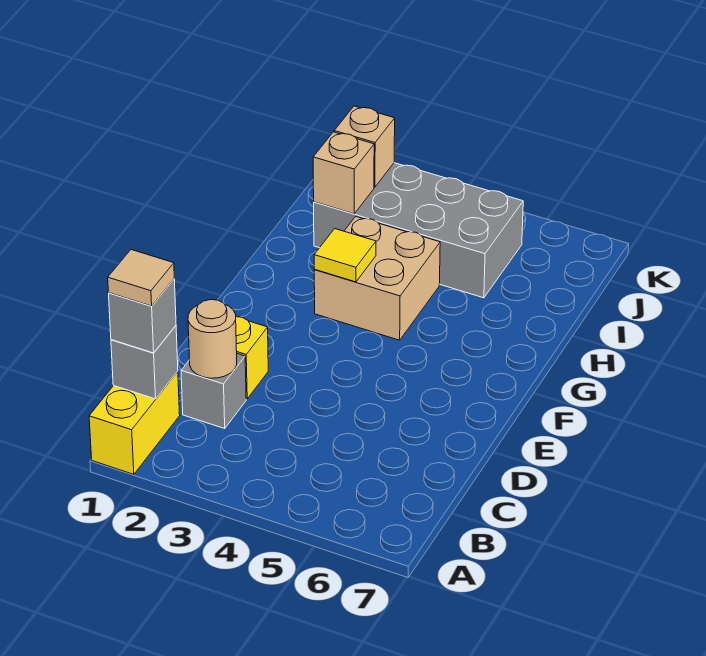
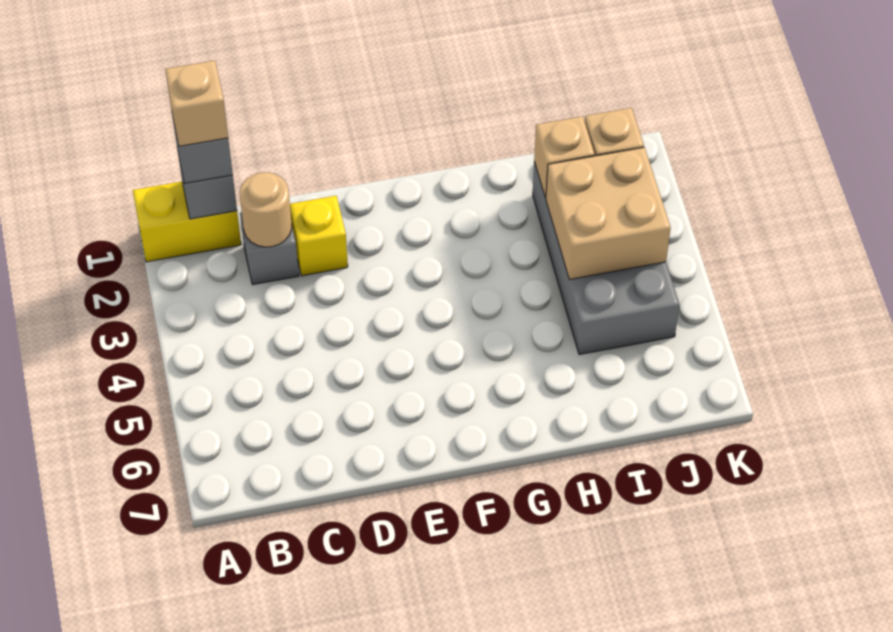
tan tile B1 level 4 -> tan brick B1 level 4
tan brick G3:H4 level 1 -> tan brick I3:J4 level 2
yellow tile G3 level 2 -> none

